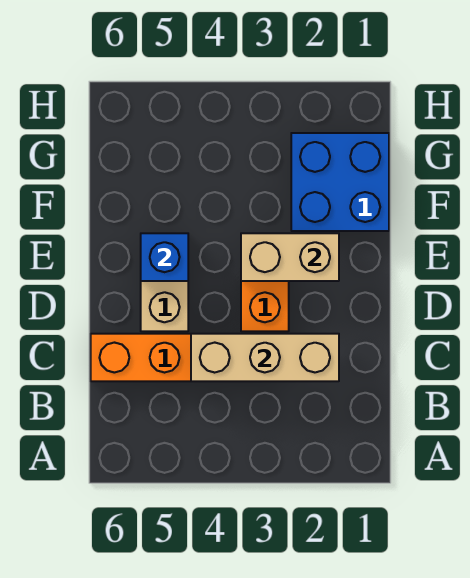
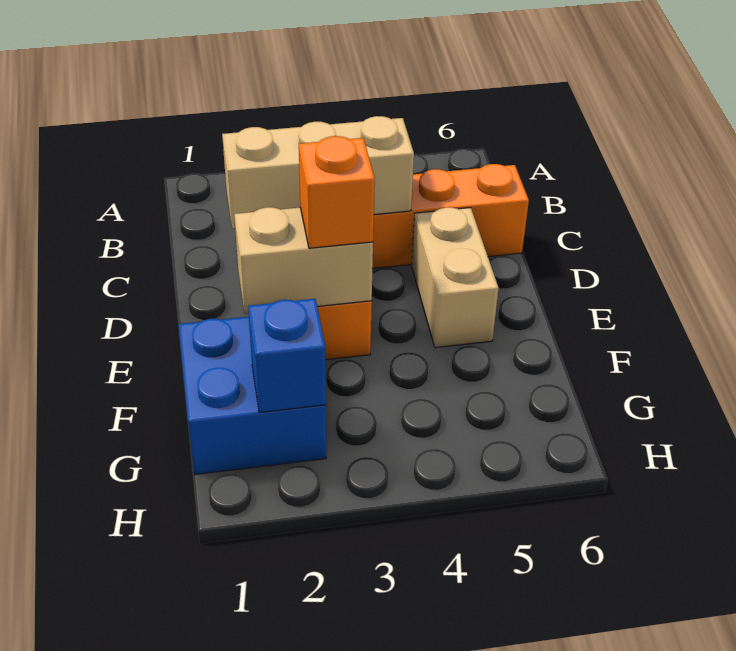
none -> orange brick E3 level 3
blue brick E5 level 2 -> blue brick G2 level 2

